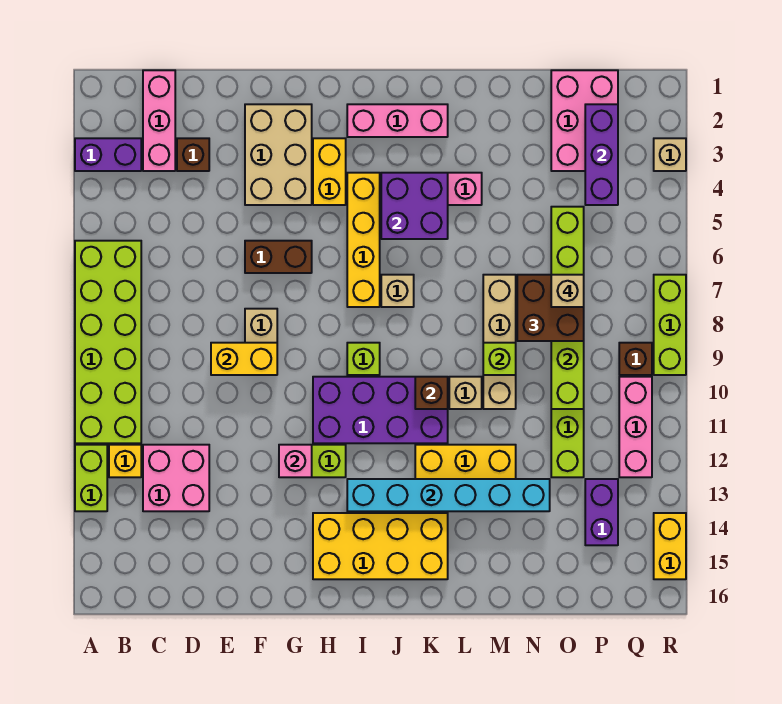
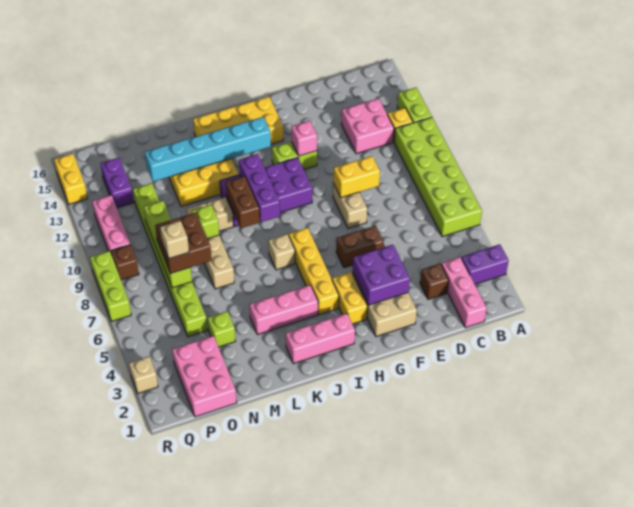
lime brick I9 level 1 -> lime brick N4 level 1
purple brick J4:K5 level 2 -> purple brick F3:G4 level 2
brown brick K10 level 2 -> brown brick K9:K10 level 2
purple brick P2:P4 level 2 -> purple brick J9:J11 level 2

